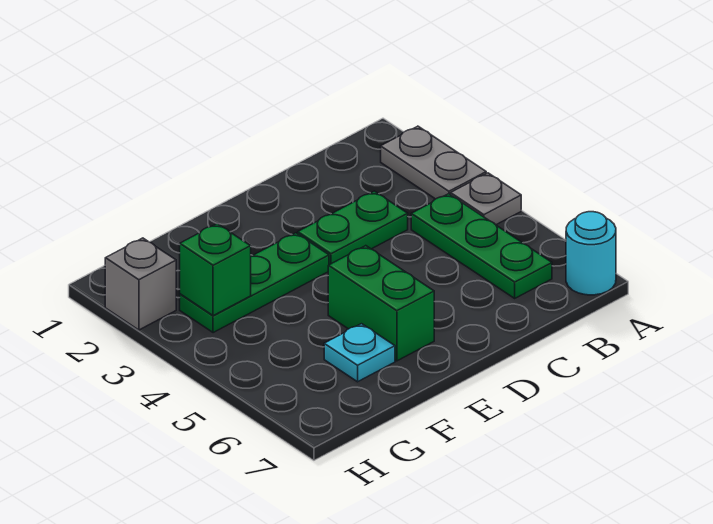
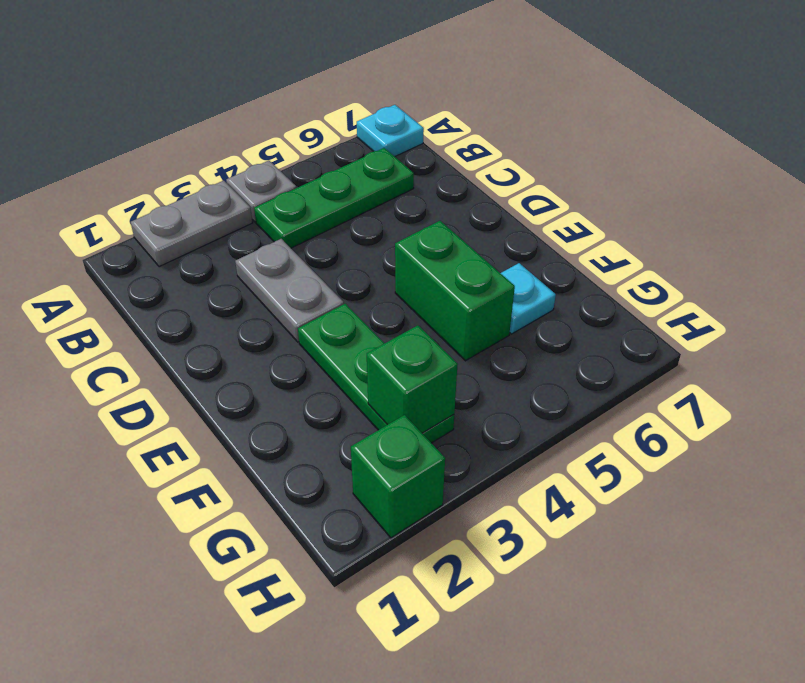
cyan round brick A7 level 1 -> cyan plate A7 level 1
green plate C3:D3 level 1 -> grey plate C3:D3 level 1
green brick E5:E6 level 1 -> green brick E5:F5 level 1
grey brick H2 level 1 -> green brick H2 level 1

